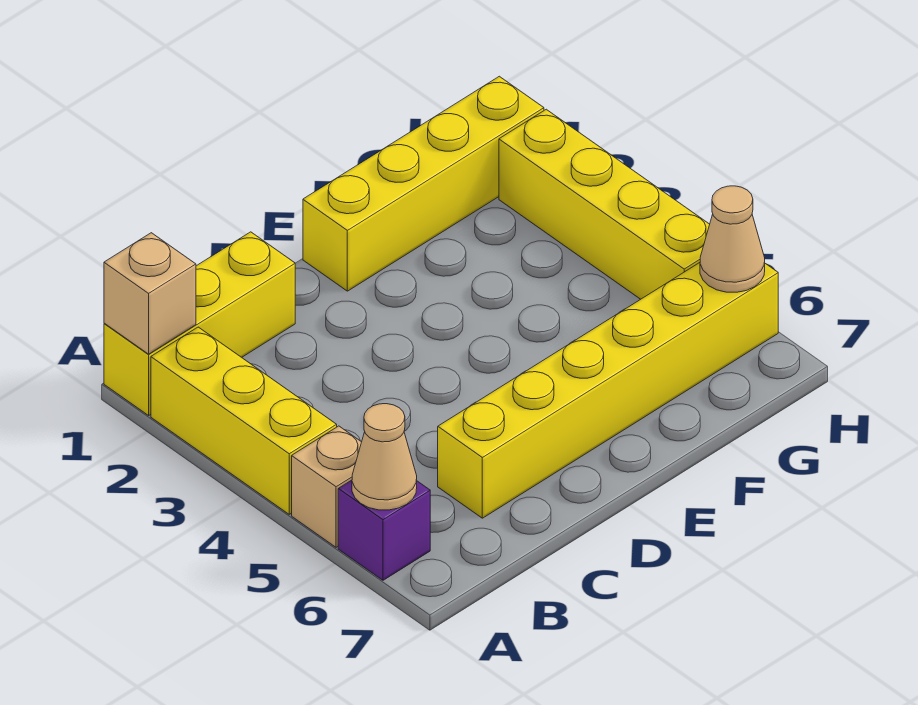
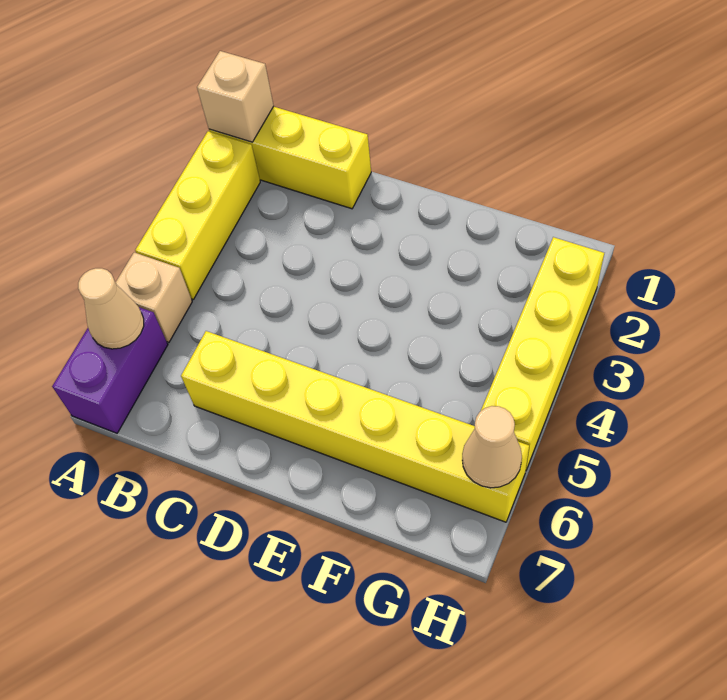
purple brick A6 level 1 -> purple brick A6:A7 level 1
yellow brick E1:H1 level 1 -> none

